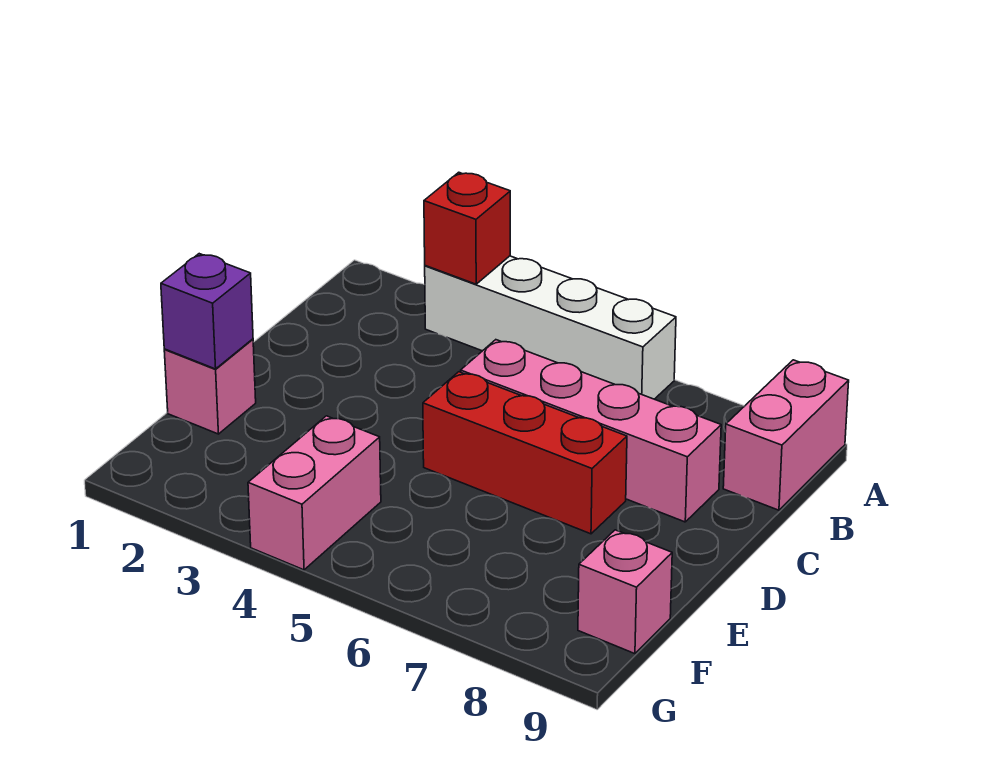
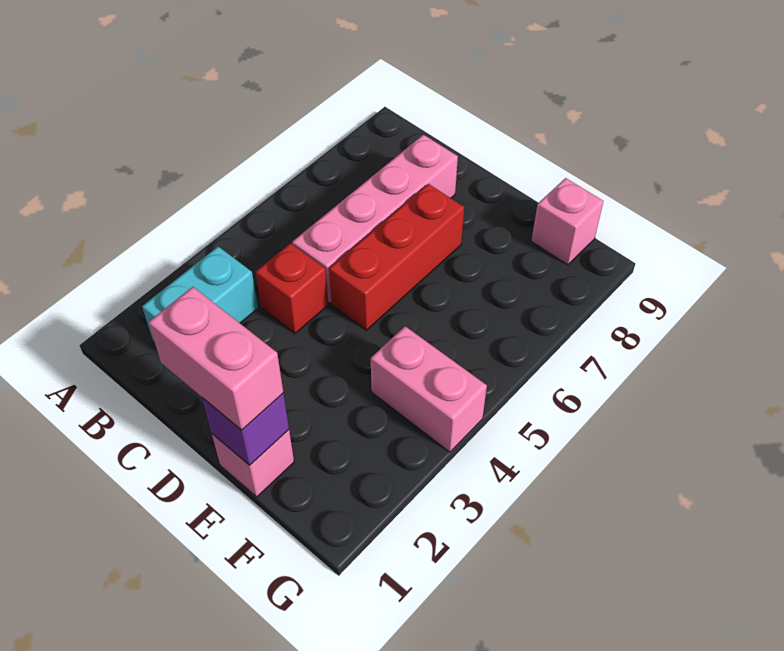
white brick A3:A6 level 1 -> none
red brick A3 level 2 -> red brick C4 level 1
pink brick A9:B9 level 1 -> pink brick D1:E1 level 3
none -> cyan brick B2:B3 level 1

